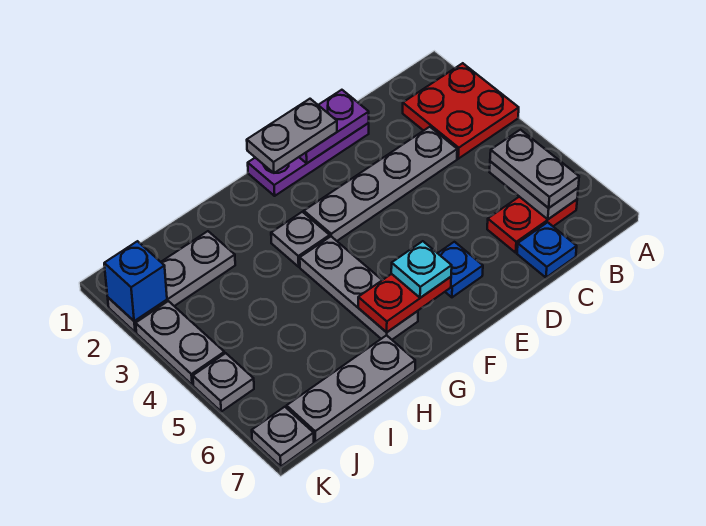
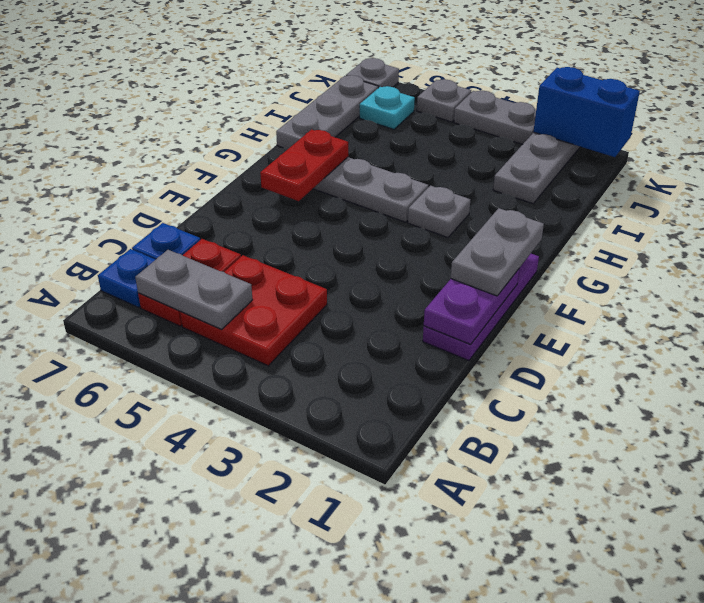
red plate A2:B3 level 1 -> red plate B4:C5 level 1
grey plate B5:B6 level 3 -> none
grey plate C3:F3 level 1 -> none
blue plate E6 level 1 -> blue plate B7 level 1
cyan plate F6 level 3 -> cyan plate J6 level 1
blue brick K2 level 2 -> blue brick K1:K2 level 2

